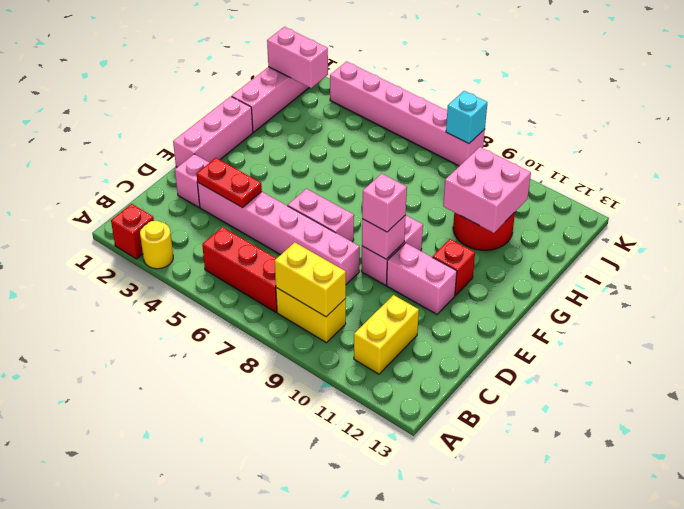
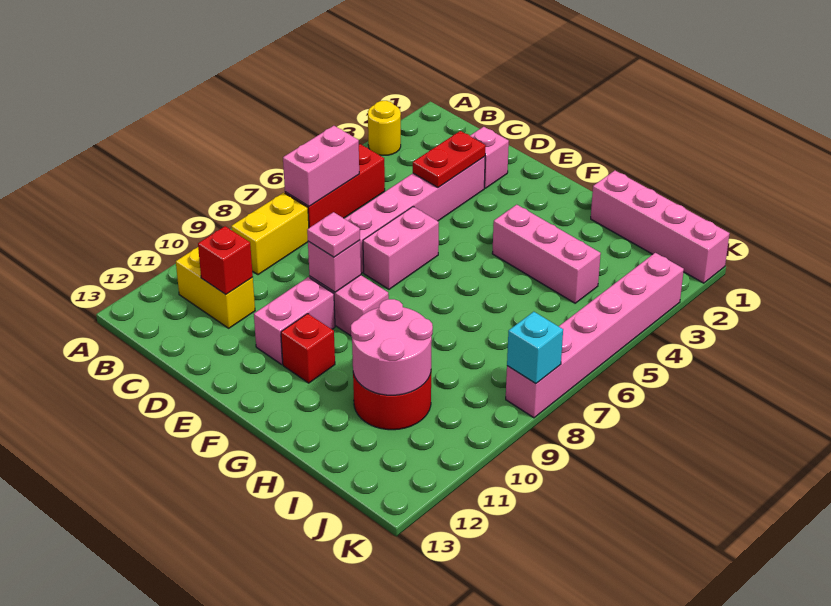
red brick A2 level 1 -> red brick C11 level 2
yellow brick B8:B9 level 2 -> none
pink brick E1:G1 level 1 -> pink brick G4:I4 level 1
pink brick E9 level 3 -> pink plate E9 level 3
pink brick H10:I11 level 2 -> pink round brick H10:I11 level 2
pink brick J1:J2 level 2 -> pink brick B6:B7 level 2

